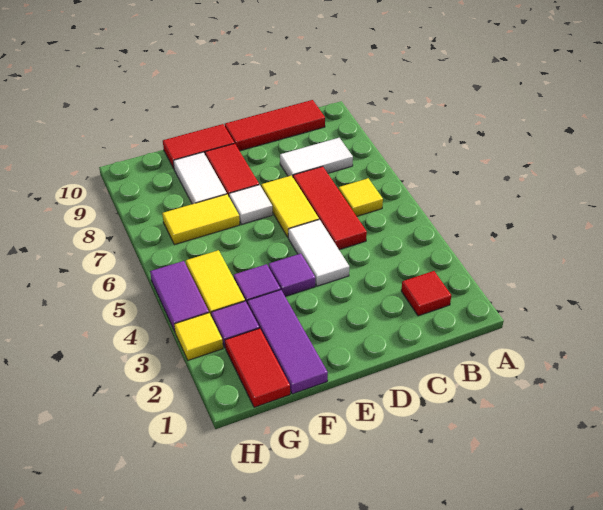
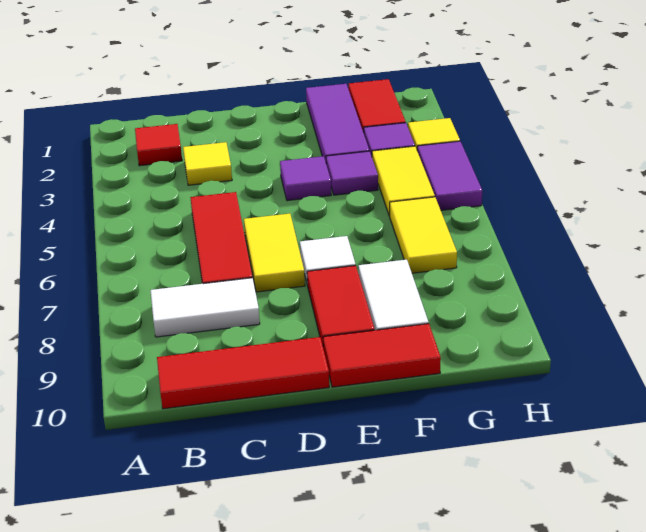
yellow tile B6 level 1 -> yellow tile C3 level 1
white tile D4:D5 level 1 -> none
yellow tile F7:G7 level 1 -> yellow tile G6:G7 level 1

